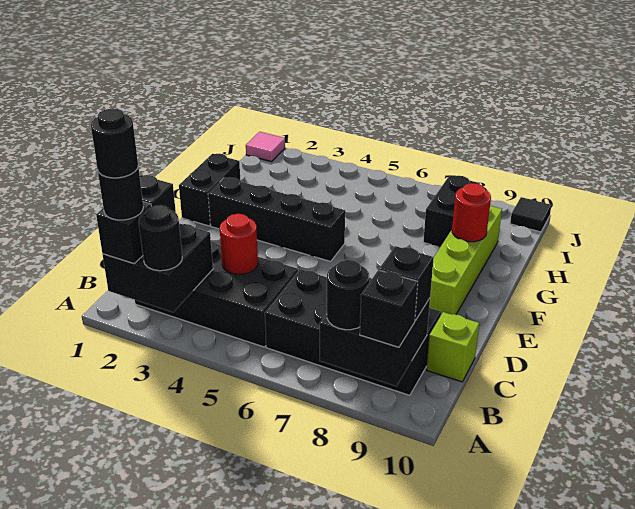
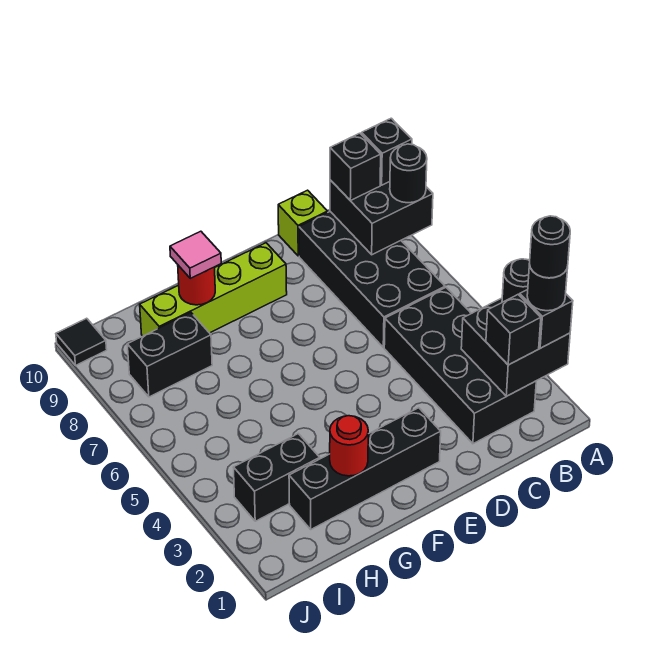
red round brick C4 level 2 -> red round brick G2 level 2
black brick F1:G1 level 1 -> black brick H3:I3 level 1
black brick F2:F5 level 1 -> black brick E2:H2 level 1
pink tile J1 level 1 -> pink tile G9 level 3

